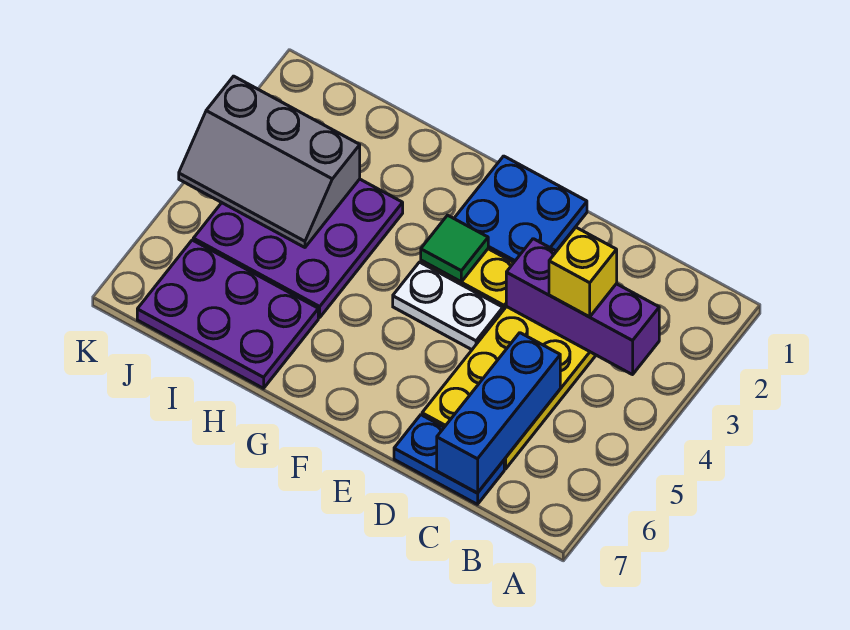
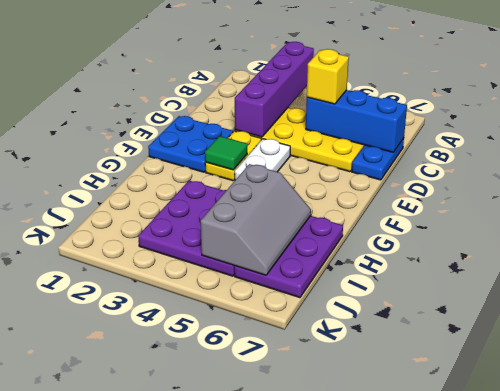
purple brick B3:D3 level 2 -> purple brick A3:D3 level 2
yellow brick C3 level 3 -> yellow brick C5 level 3
grey slope I3:K4 level 2 top 3 -> grey slope H5:J6 level 2 top 5

